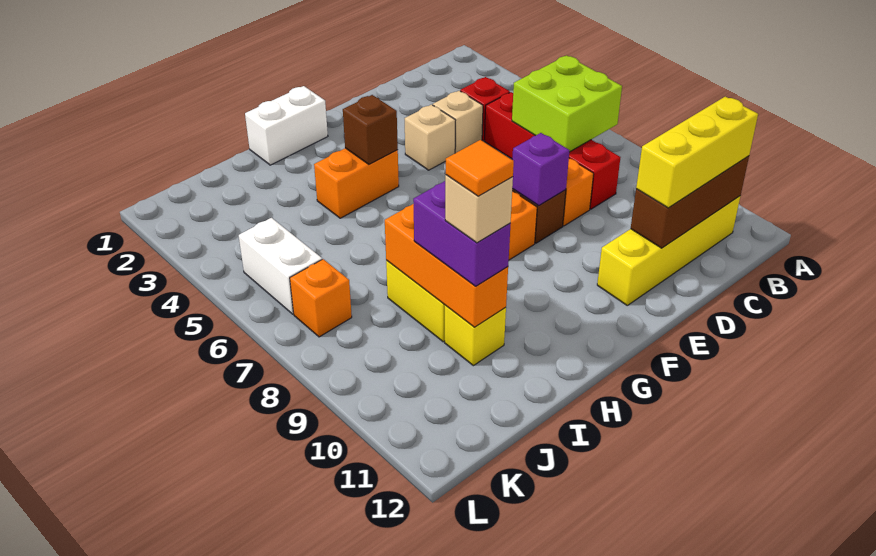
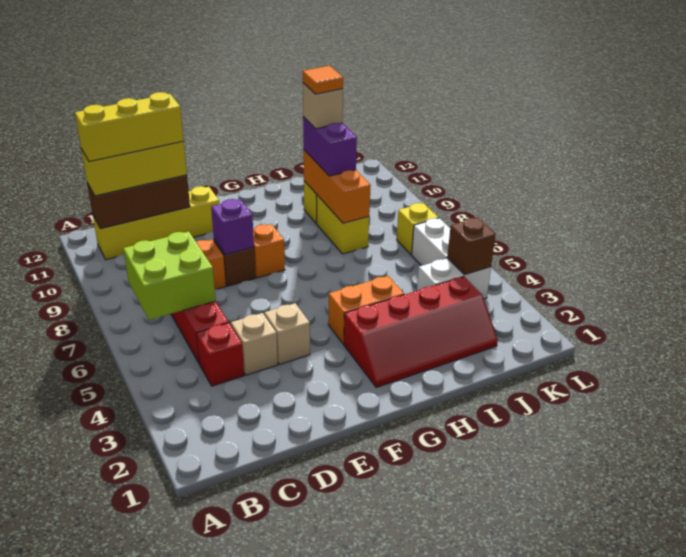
none -> yellow brick B11:D11 level 4
white brick G1:H1 level 1 -> white brick J4:K4 level 1
none -> red slope G2:J3 level 1 top 3
brown brick G4 level 2 -> brown brick K4 level 2
orange brick K7 level 1 -> yellow brick K7 level 1

